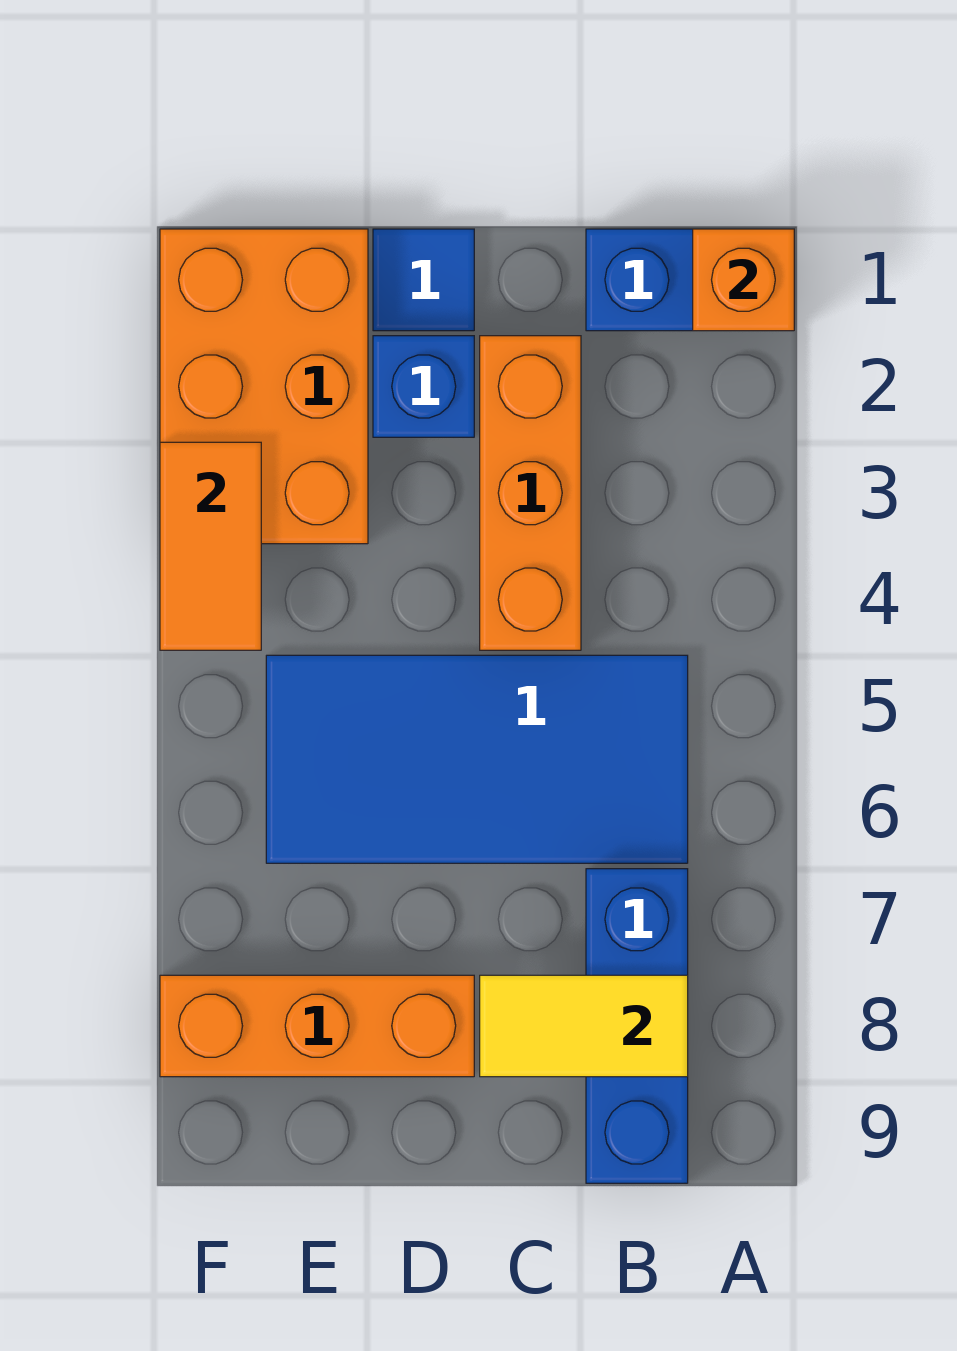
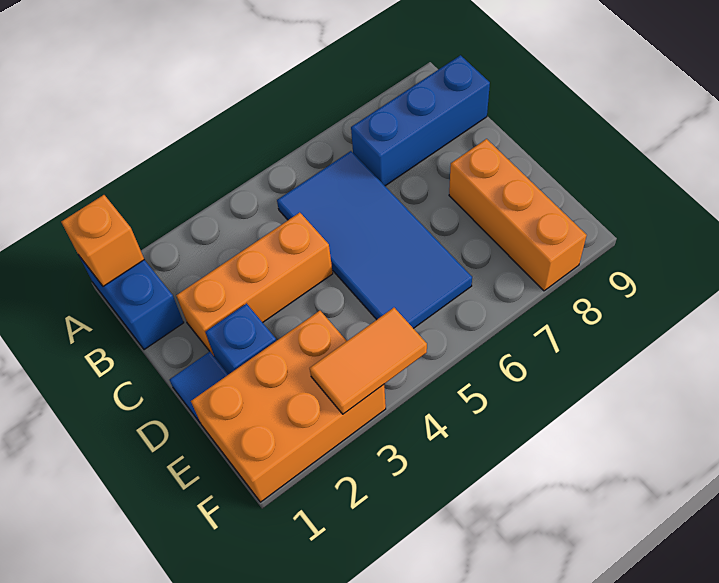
yellow tile B8:C8 level 2 -> none

